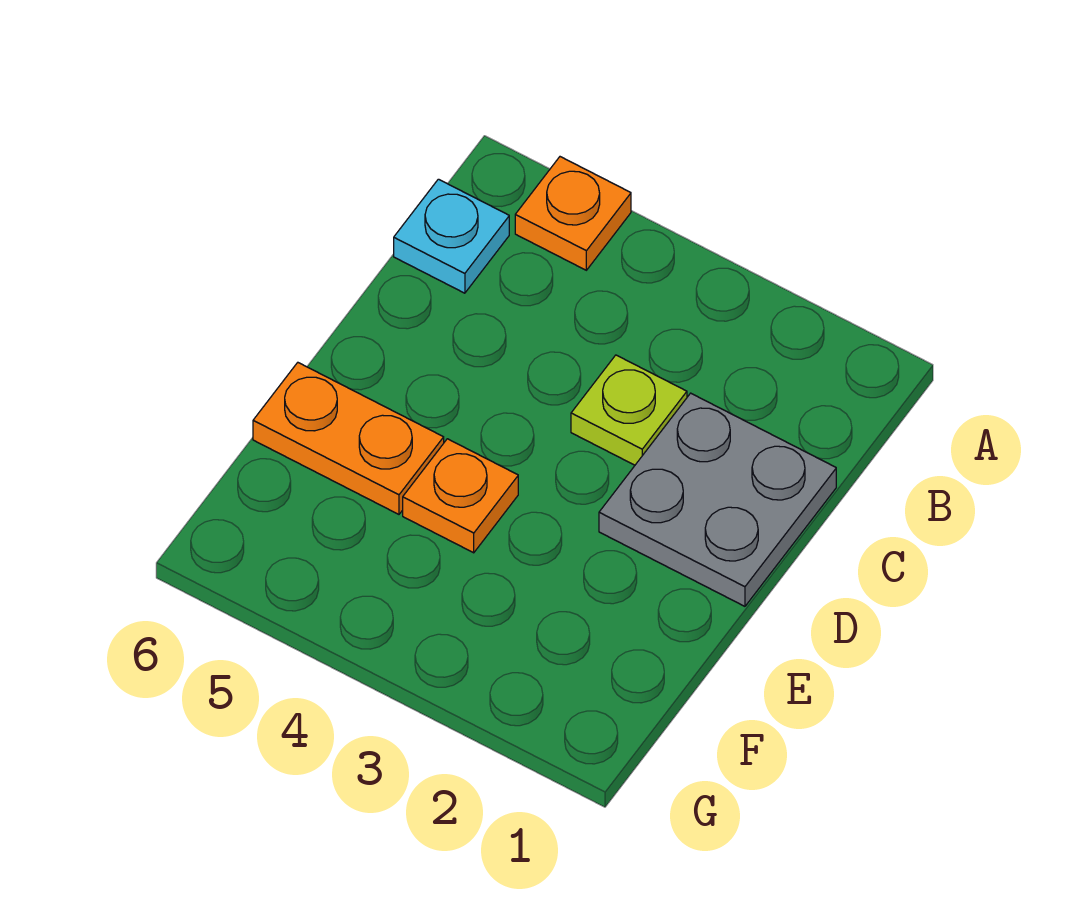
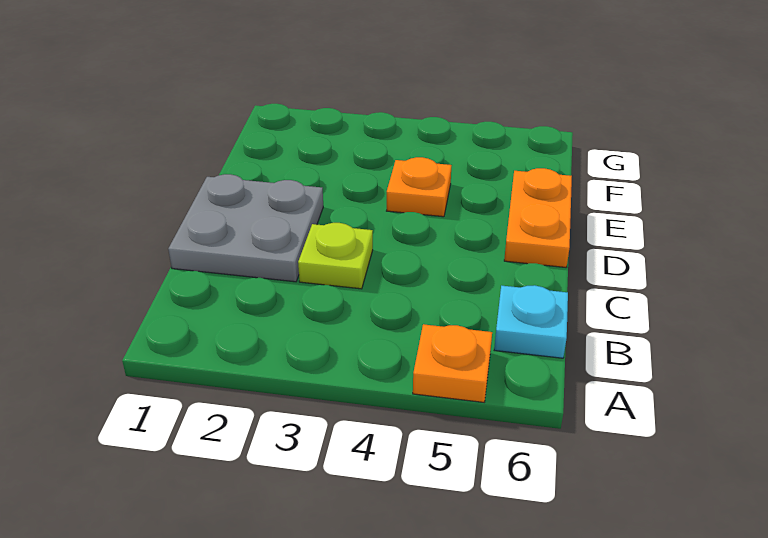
orange plate E5:E6 level 1 -> orange plate D6:E6 level 1

